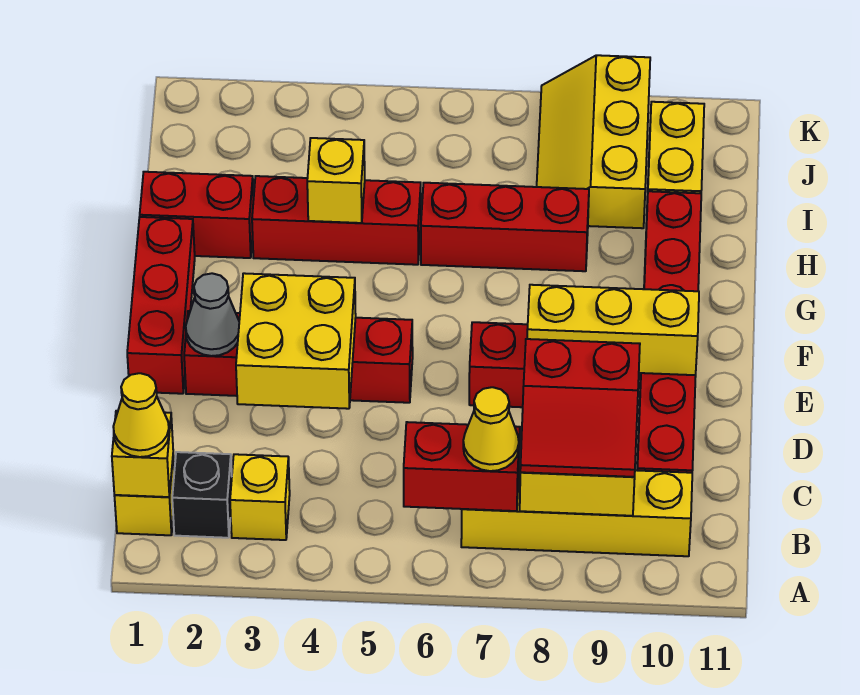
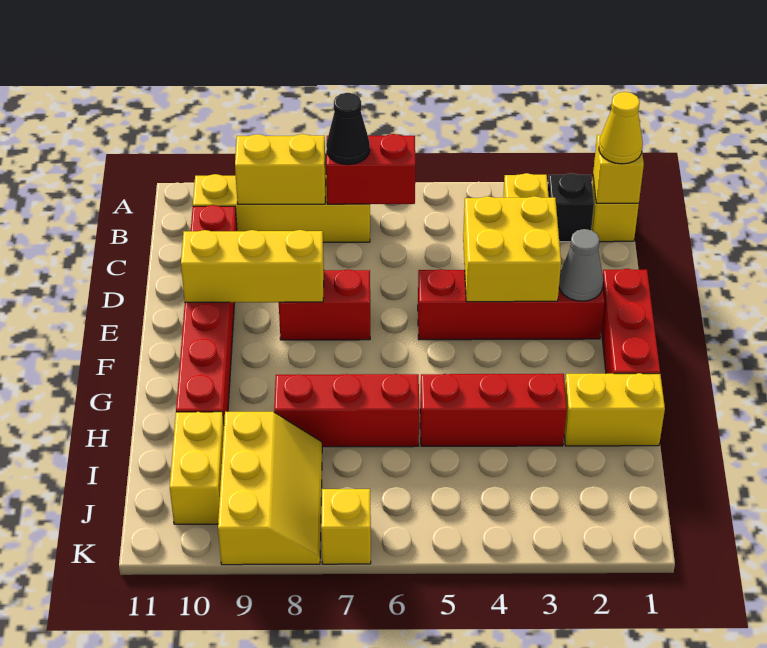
yellow cone B7 level 3 -> black cone B7 level 3
red slope B8:C9 level 3 top C -> none
red brick H1:H2 level 1 -> yellow brick H1:H2 level 1
yellow brick H4 level 2 -> yellow brick K7 level 1

